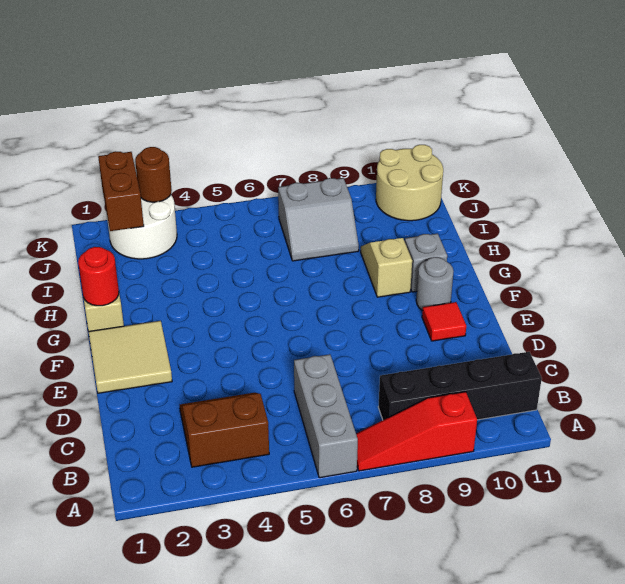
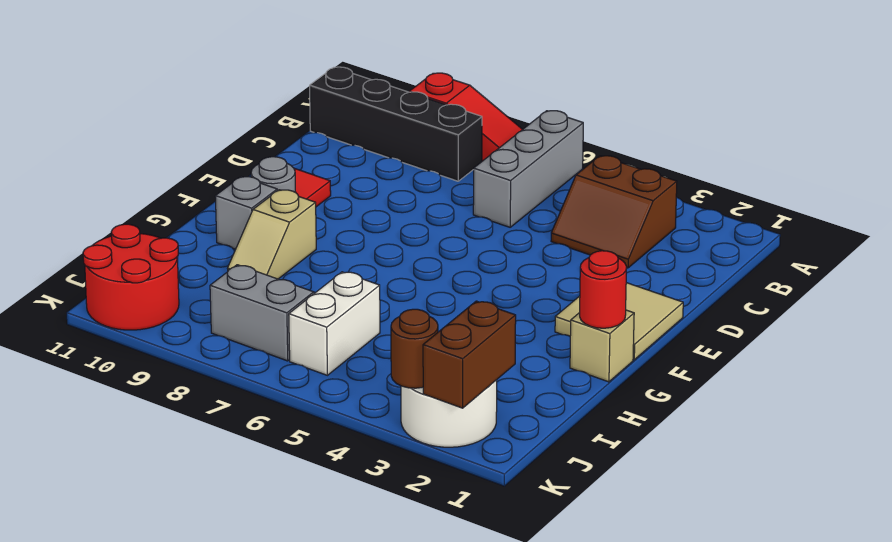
none -> white brick I6:J6 level 1
tan round brick J10:K11 level 1 -> red round brick J10:K11 level 1

